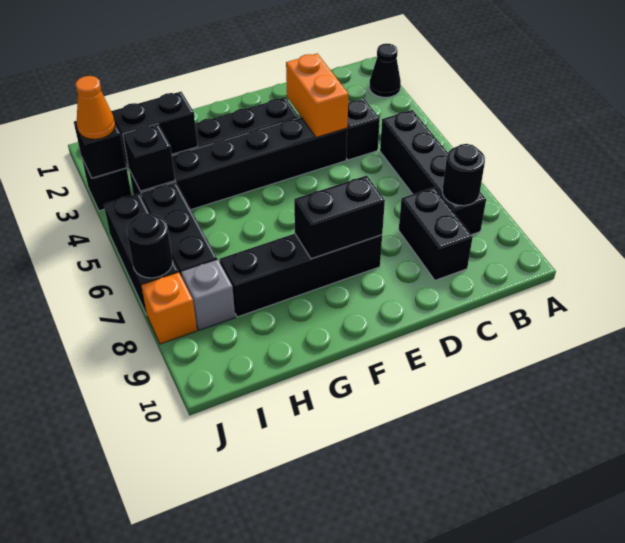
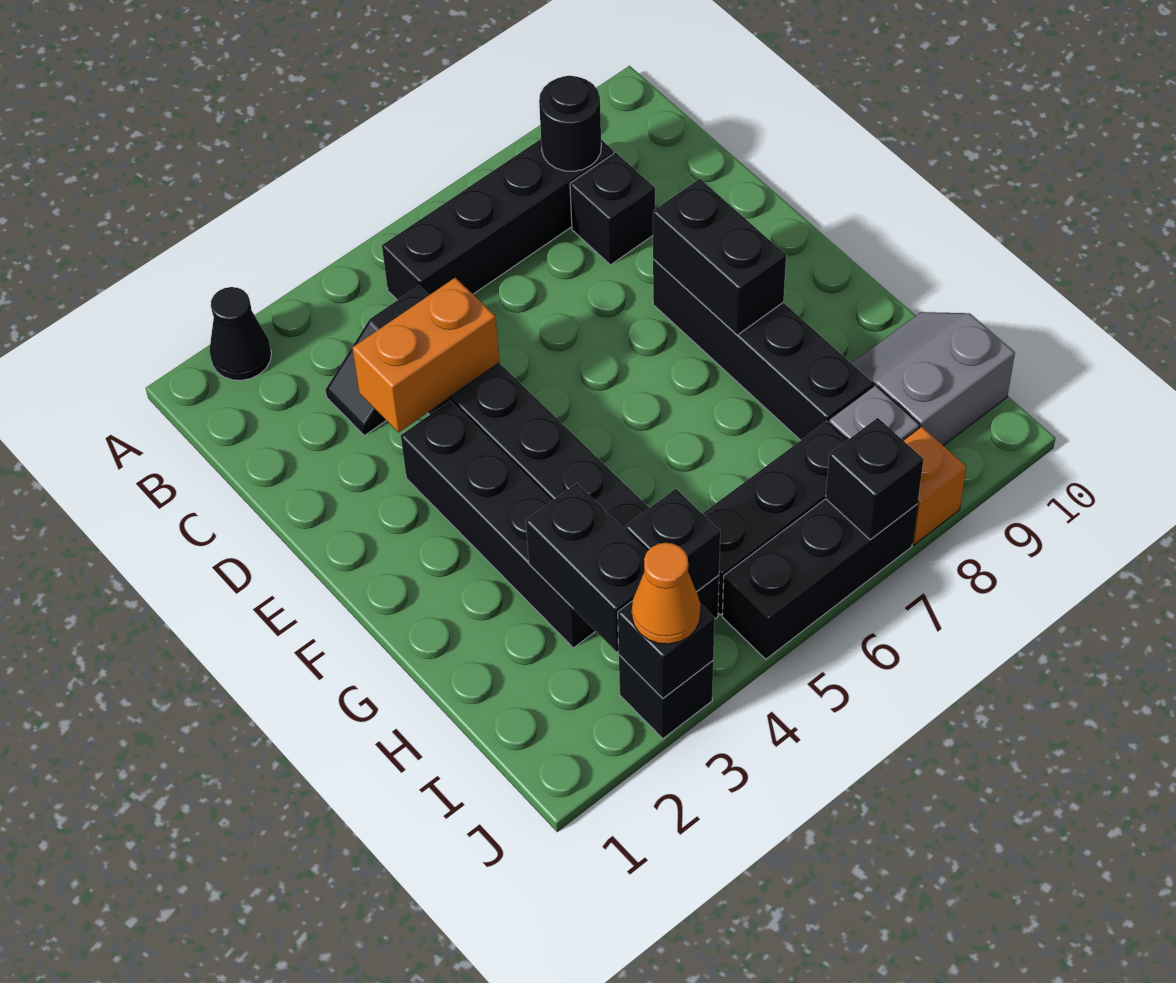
black brick C8:C9 level 1 -> black brick C8 level 1
none -> grey slope H9:I10 level 1 top I
black round brick J7 level 2 -> black brick J7 level 2

